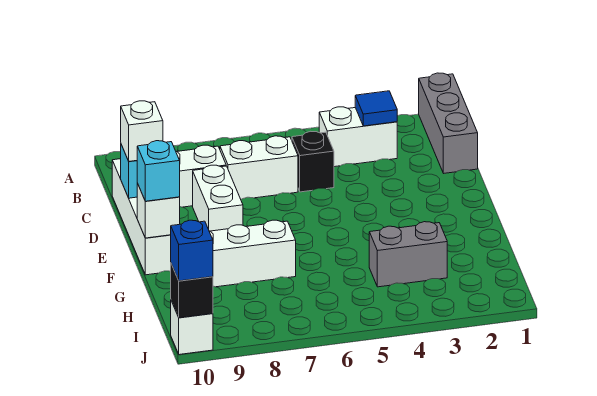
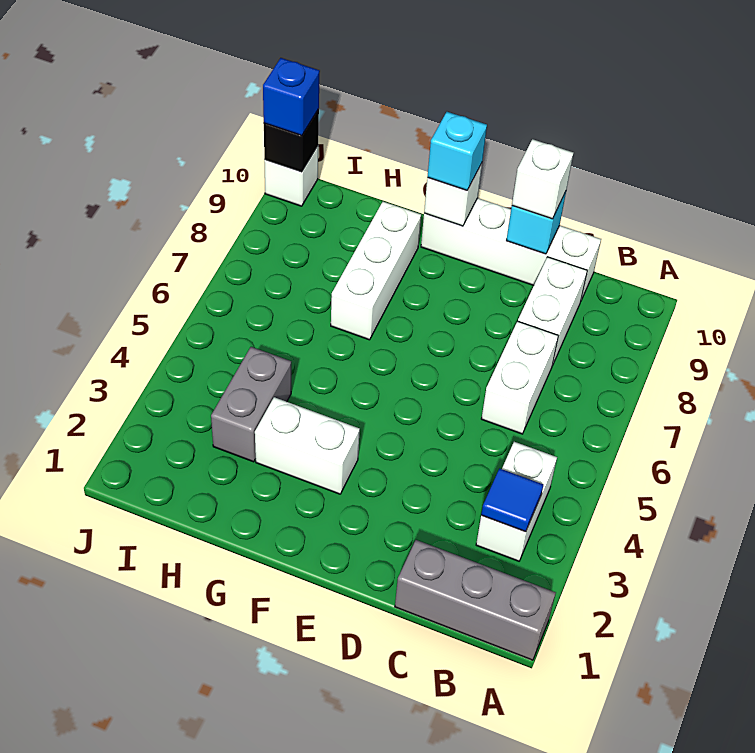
black brick C5 level 1 -> none
white brick D8:E8 level 1 -> white brick F3:G3 level 1

